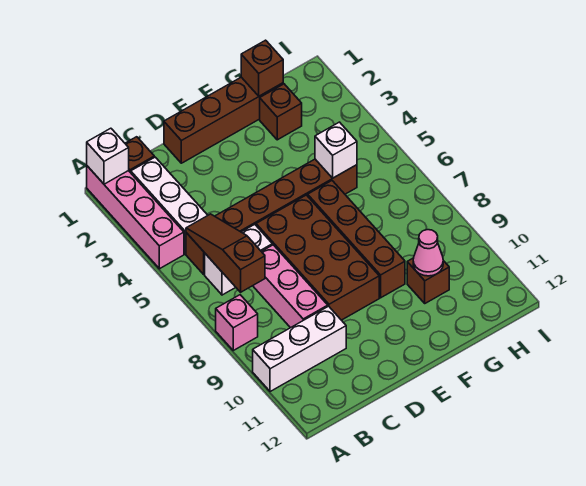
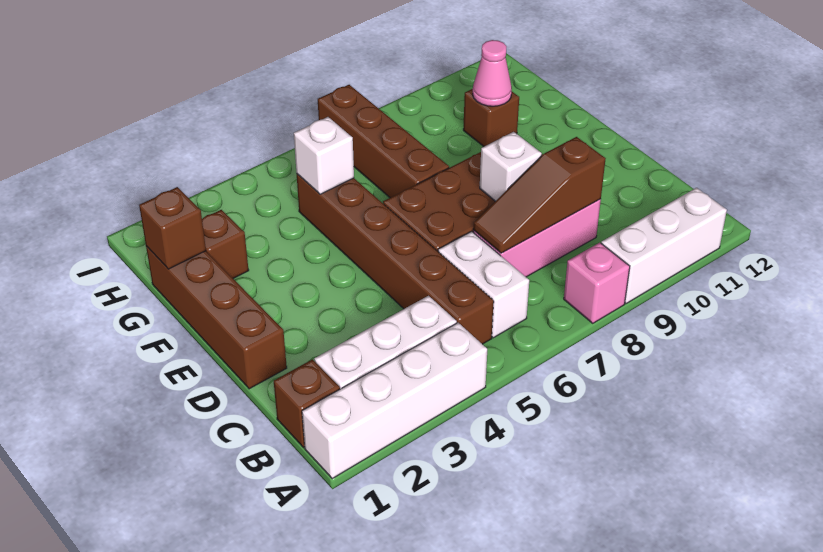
pink brick A1:A4 level 1 -> white brick A1:A4 level 1
white brick A1 level 2 -> white brick D8 level 2
white brick A10:C10 level 1 -> white brick A9:A11 level 1
brown slope B5:B7 level 2 top 7 -> brown slope C7:C9 level 2 top 9
brown brick F6:F9 level 1 -> brown brick F7:I7 level 1

